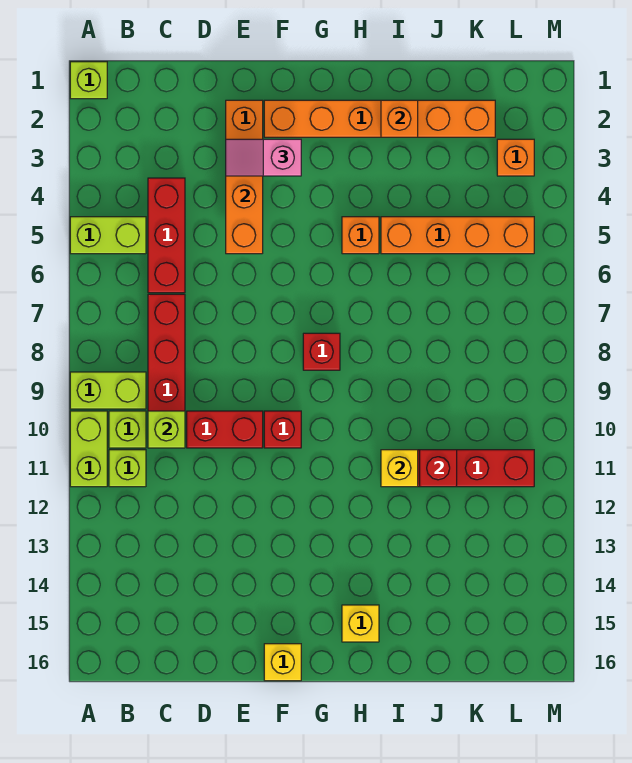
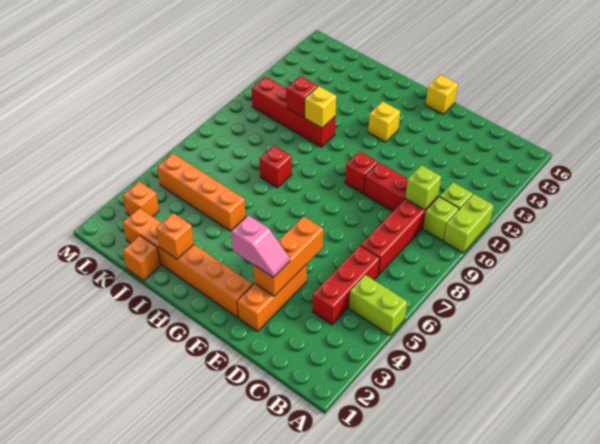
lime brick A1 level 1 -> none
lime brick A9:B9 level 1 -> none
red brick G8 level 1 -> red brick I8 level 1
orange brick H5 level 1 -> orange brick J1 level 1
yellow brick H15 level 1 -> yellow brick G13 level 1

